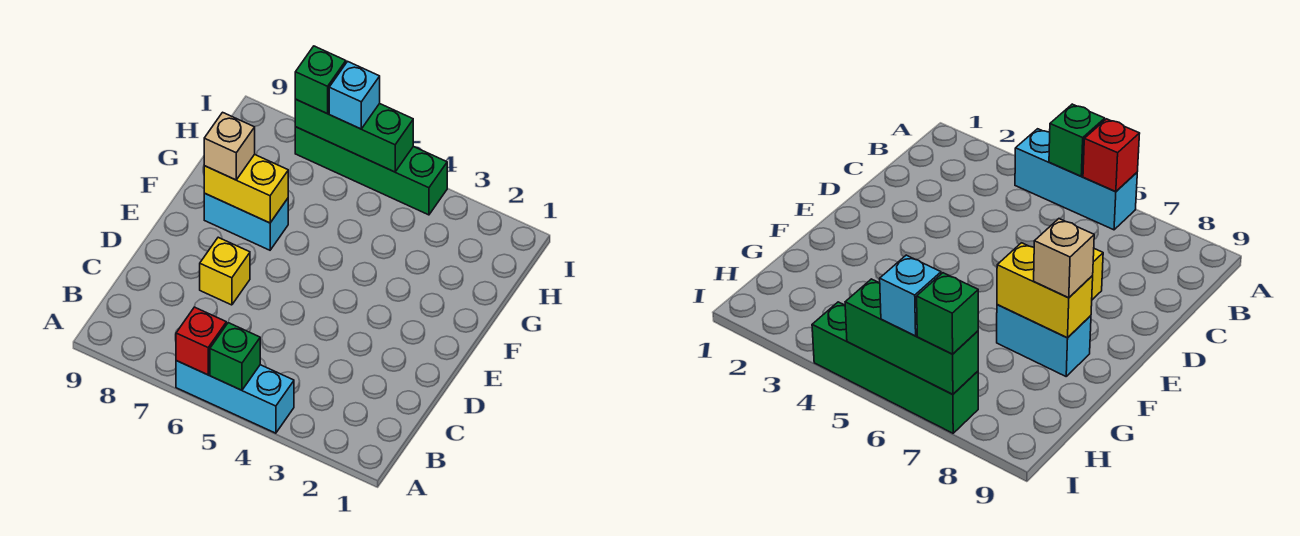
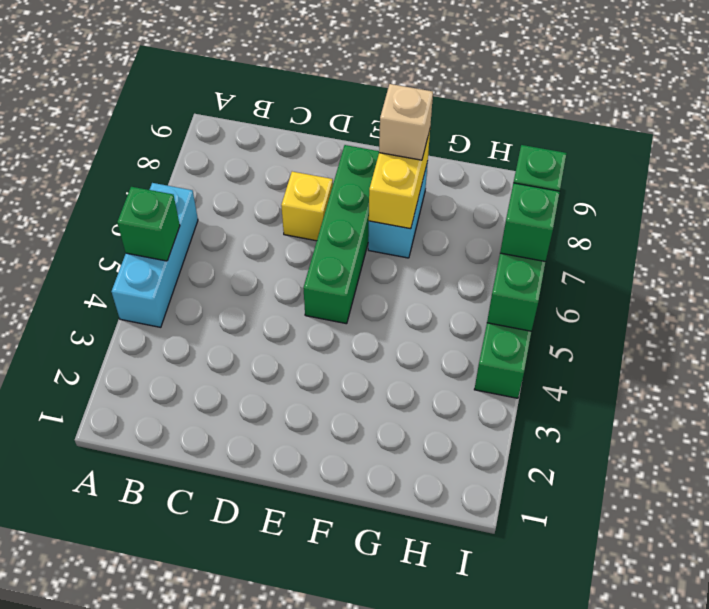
red brick A6 level 2 -> none
none -> green brick E5:E8 level 1
cyan brick I6 level 3 -> green brick I6 level 3

